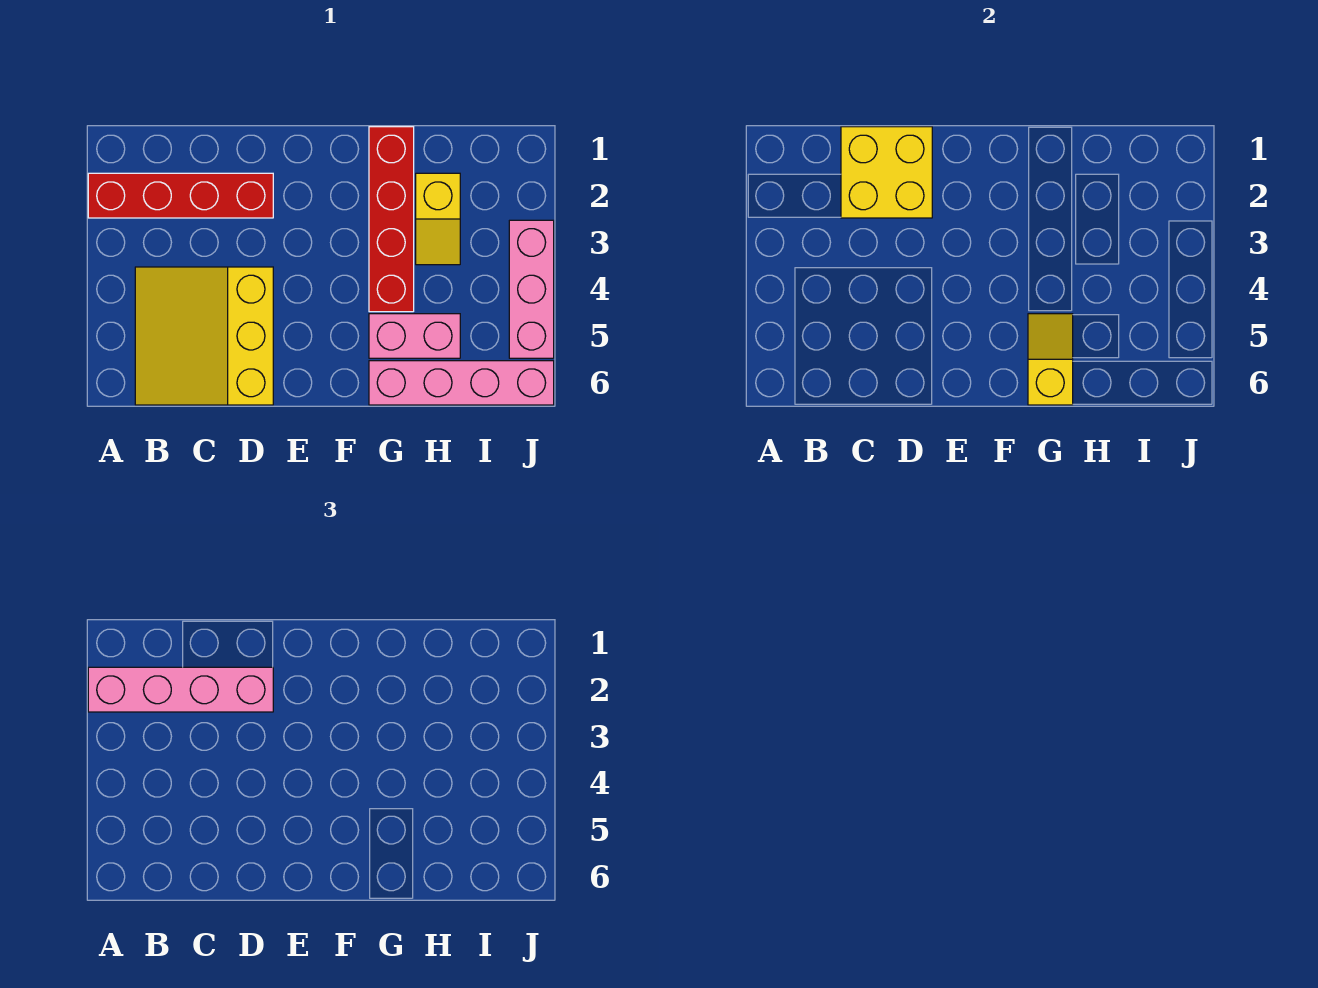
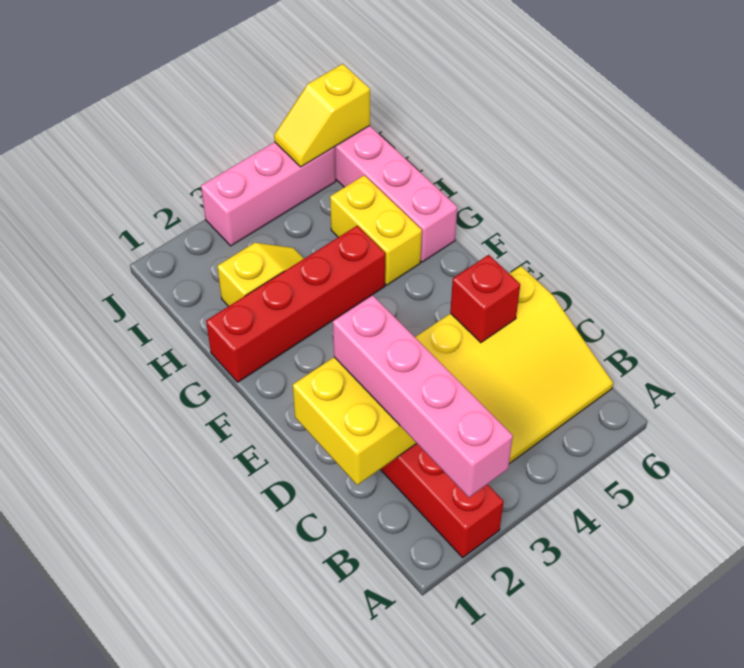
none -> red brick D5 level 2
pink brick G5:H5 level 1 -> yellow brick G5:H5 level 1
yellow slope G5:G6 level 2 top 6 -> yellow slope J5:J6 level 2 top 6

